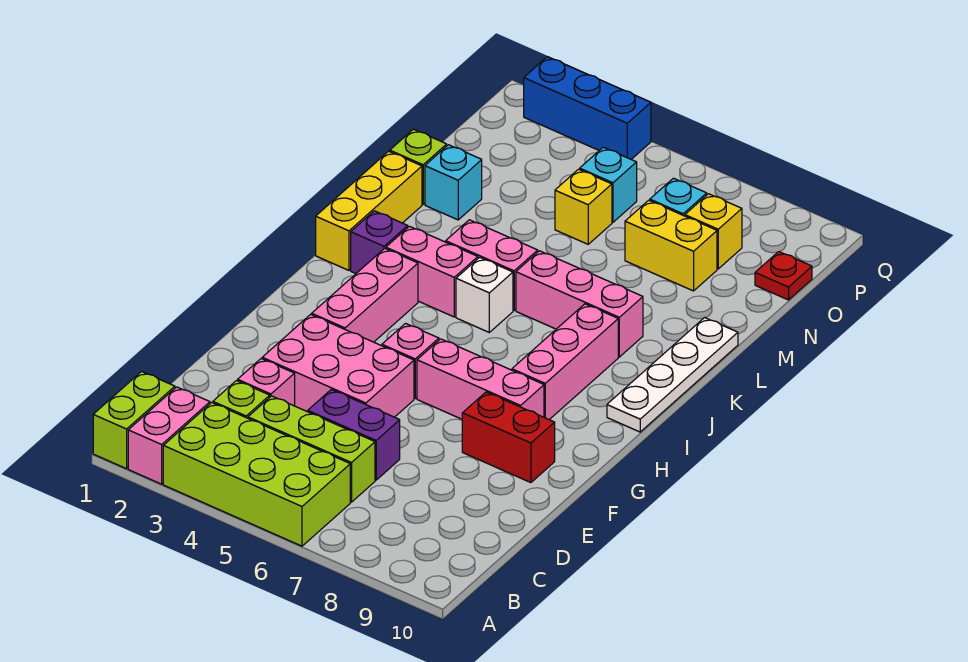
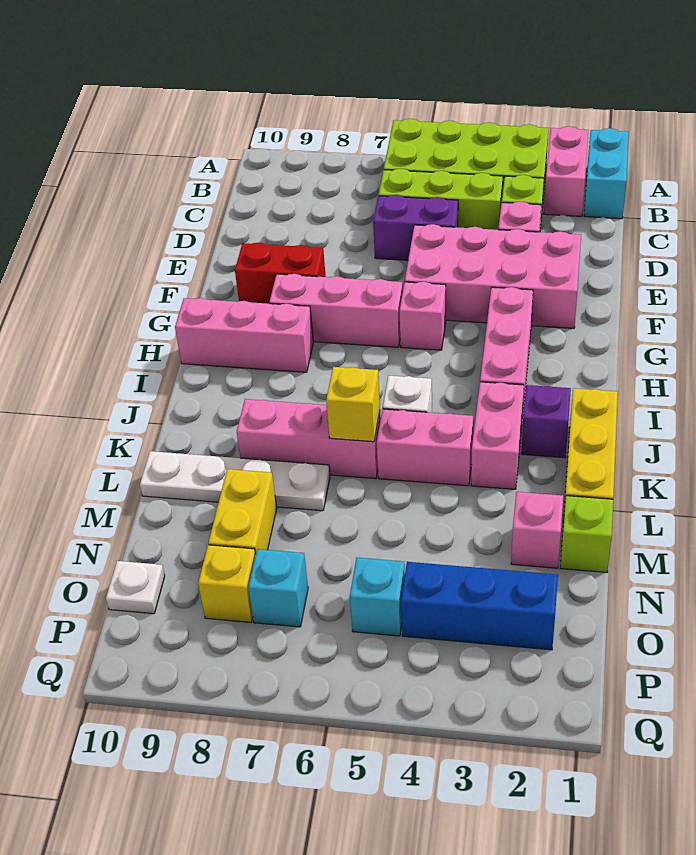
lime brick A1:B1 level 1 -> cyan brick A1:B1 level 1
pink brick E3:F5 level 1 -> pink brick E2:F5 level 1
pink brick H8:J8 level 1 -> pink brick H8:H10 level 1
white plate I10:L10 level 1 -> white plate L7:L10 level 1
pink brick J3:J4 level 1 -> pink brick J3:K3 level 1
cyan brick M2 level 1 -> pink brick M2 level 1
yellow brick N5 level 1 -> yellow brick K6 level 2
yellow brick N7:N8 level 1 -> yellow brick M8:N8 level 1
red plate O10 level 1 -> white plate O10 level 1
blue brick Q2:Q4 level 1 -> blue brick O2:O4 level 1

